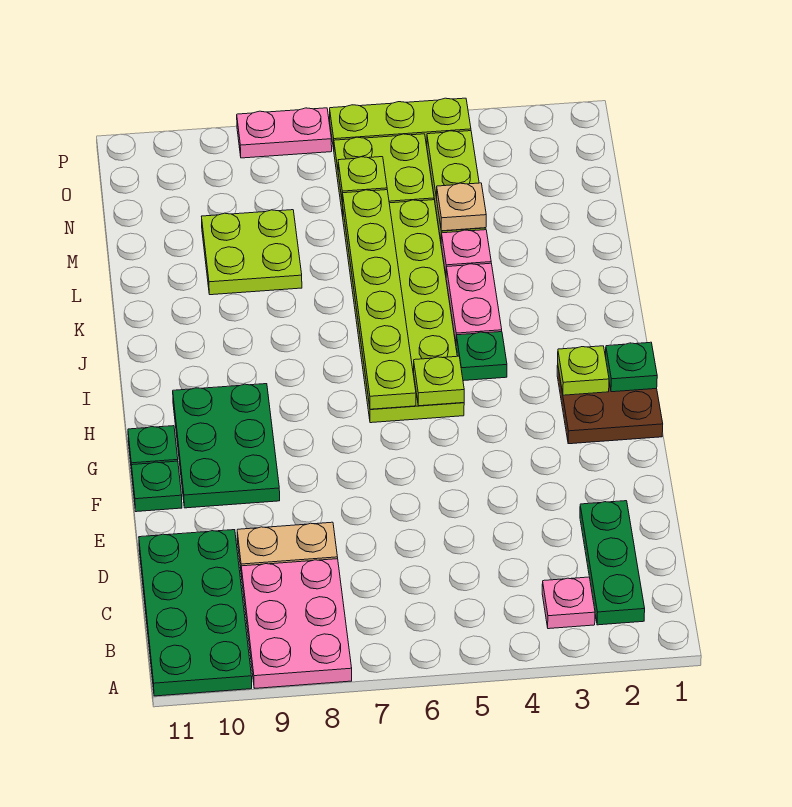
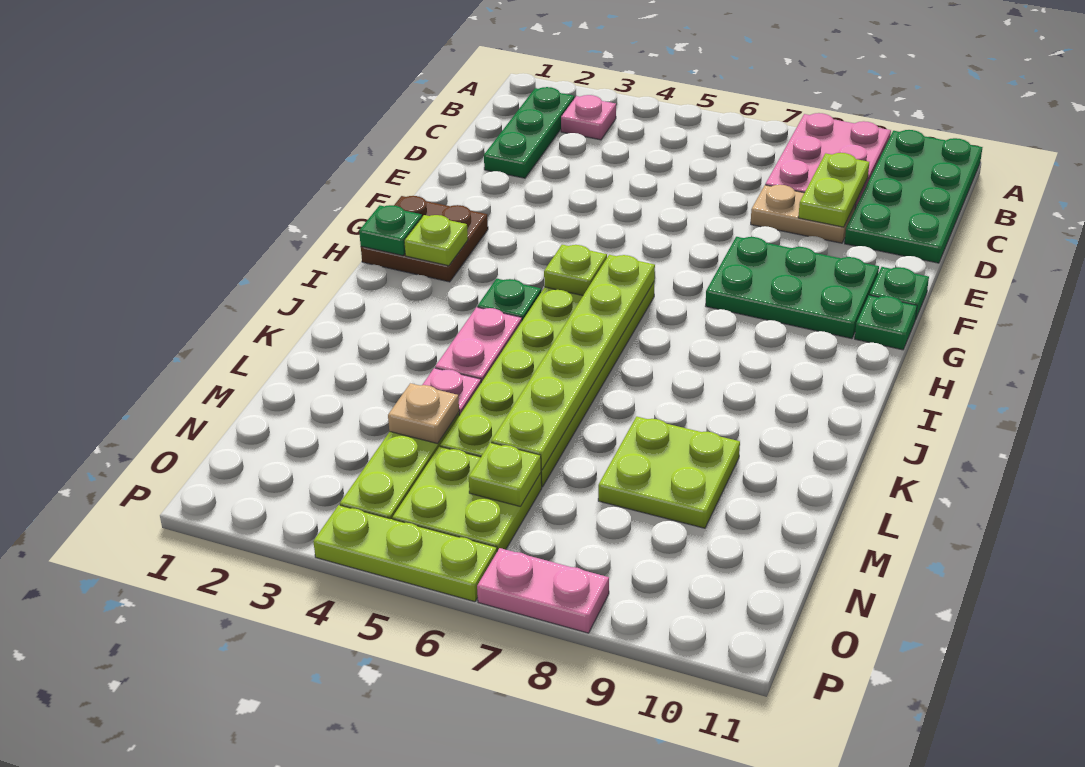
none -> lime plate C9:D9 level 2
green plate F9:H10 level 1 -> green plate F8:G10 level 1

